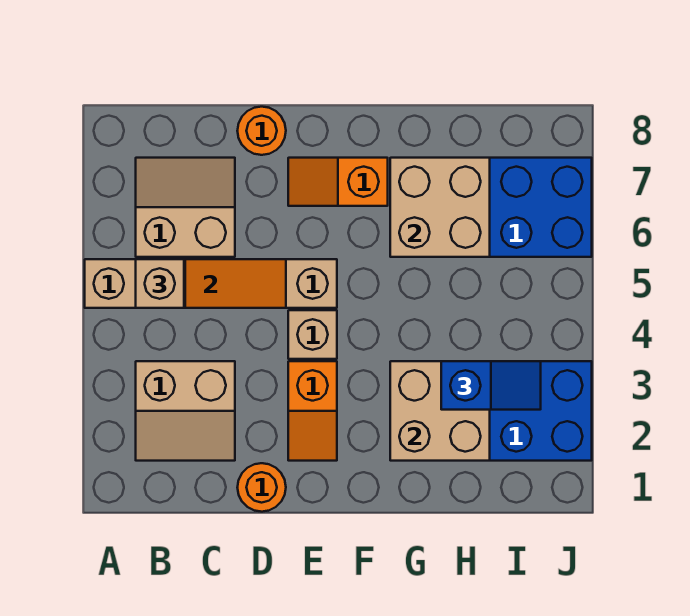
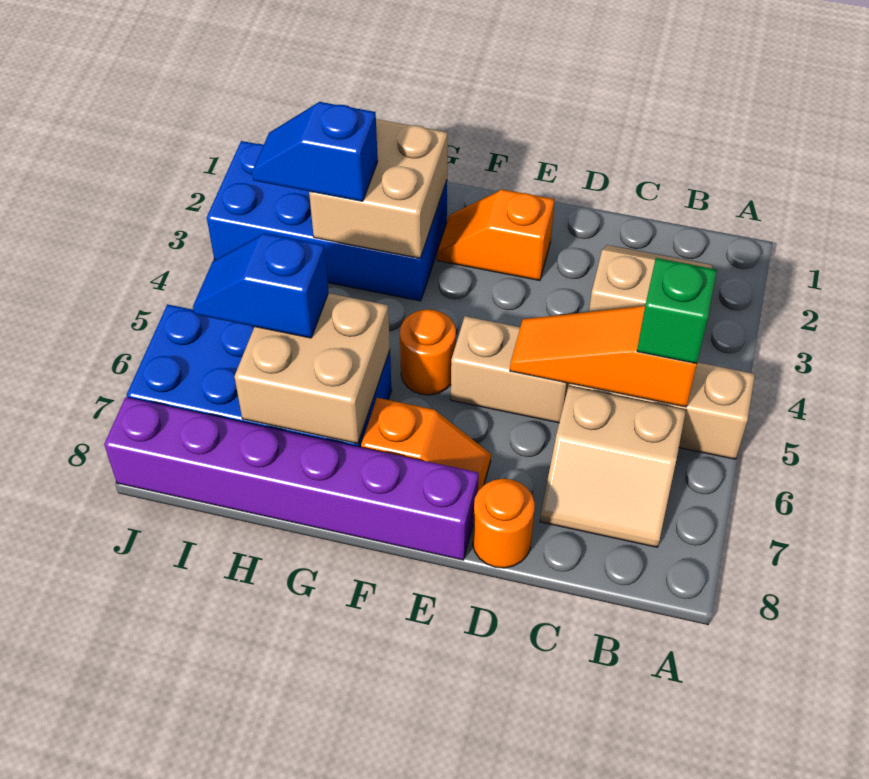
tan brick B5 level 3 -> green brick B5 level 3
orange round brick D1 level 1 -> orange round brick F5 level 1
orange slope E2:E3 level 1 top 3 -> orange slope E2:F2 level 1 top E
tan brick E4 level 1 -> none
none -> purple brick E8:J8 level 1
none -> blue slope H6:I6 level 3 top H

